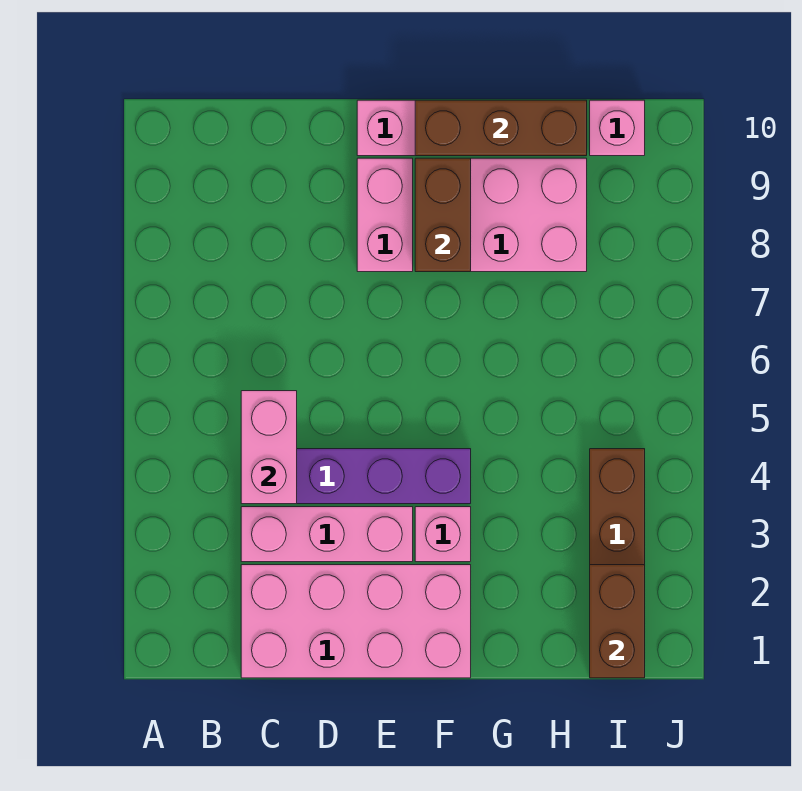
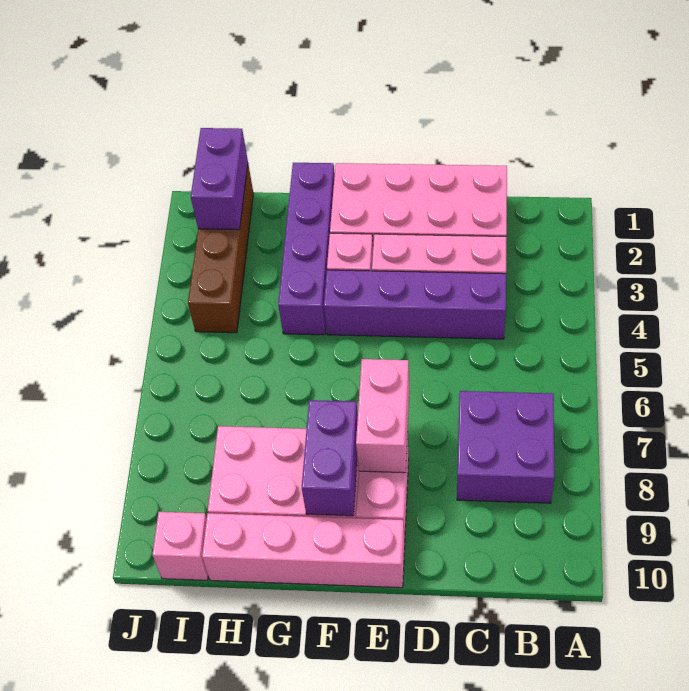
none -> purple brick B7:C8 level 1
pink brick C4:C5 level 2 -> pink brick E7:E8 level 2
brown brick F8:F9 level 2 -> purple brick F8:F9 level 2
brown brick F10:H10 level 2 -> none
none -> purple brick G1:G4 level 1
brown brick I1:I2 level 2 -> purple brick I1:I2 level 2

